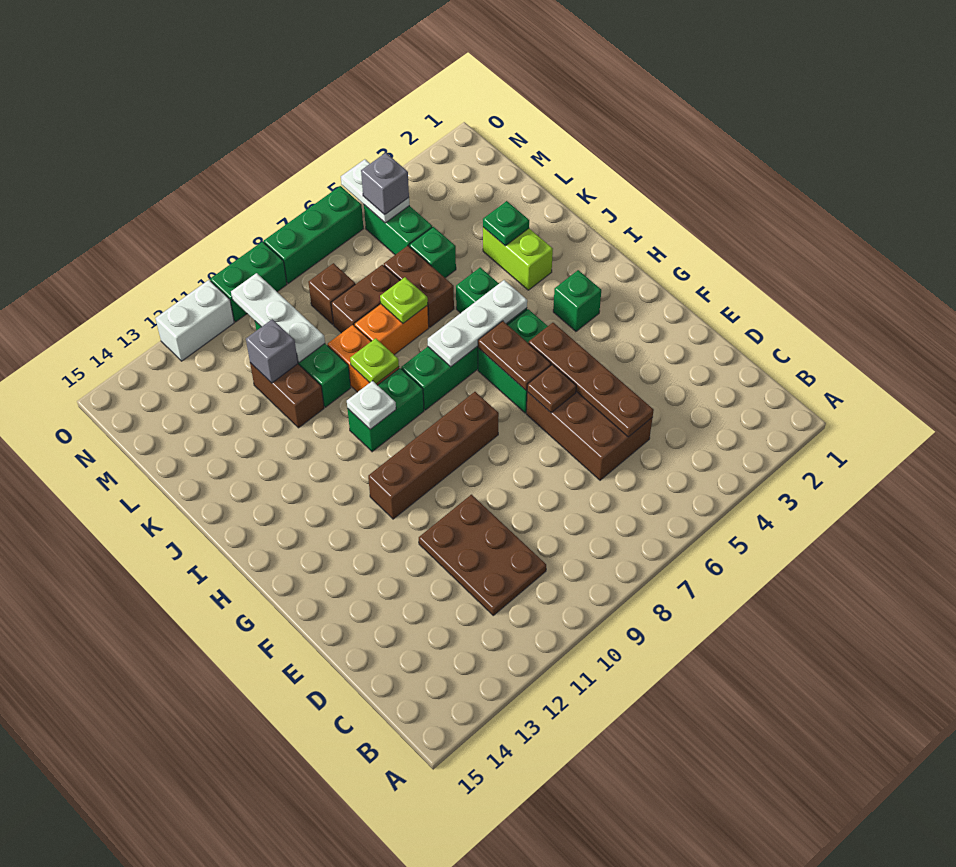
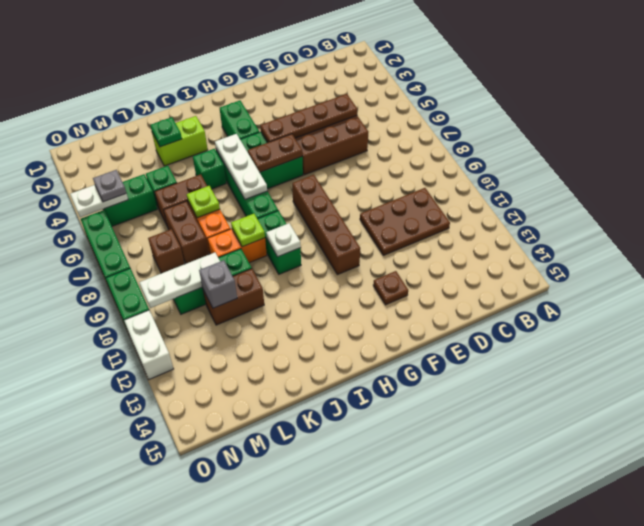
brown plate F6 level 2 -> brown plate F13 level 1
green brick H3 level 1 -> green brick H3:H4 level 1
grey brick N5 level 3 -> grey plate N5 level 3

